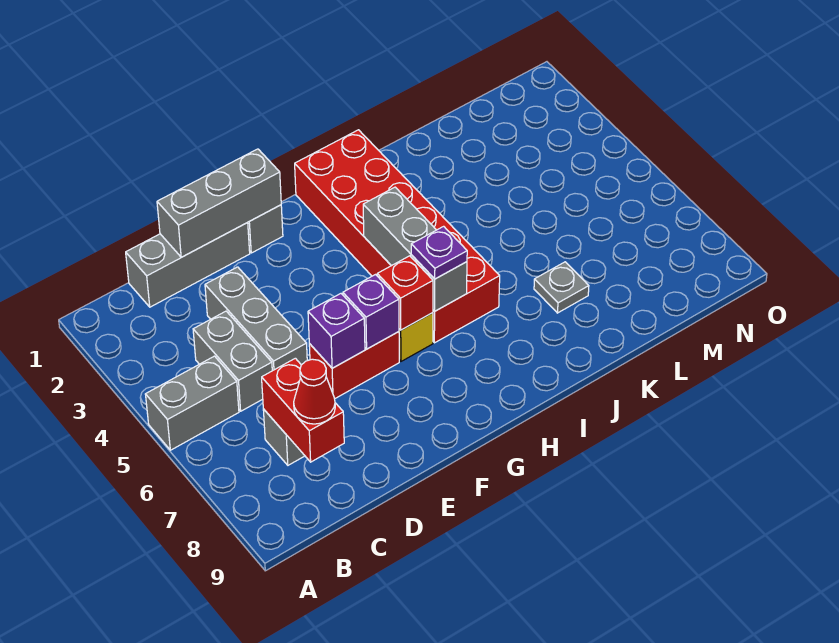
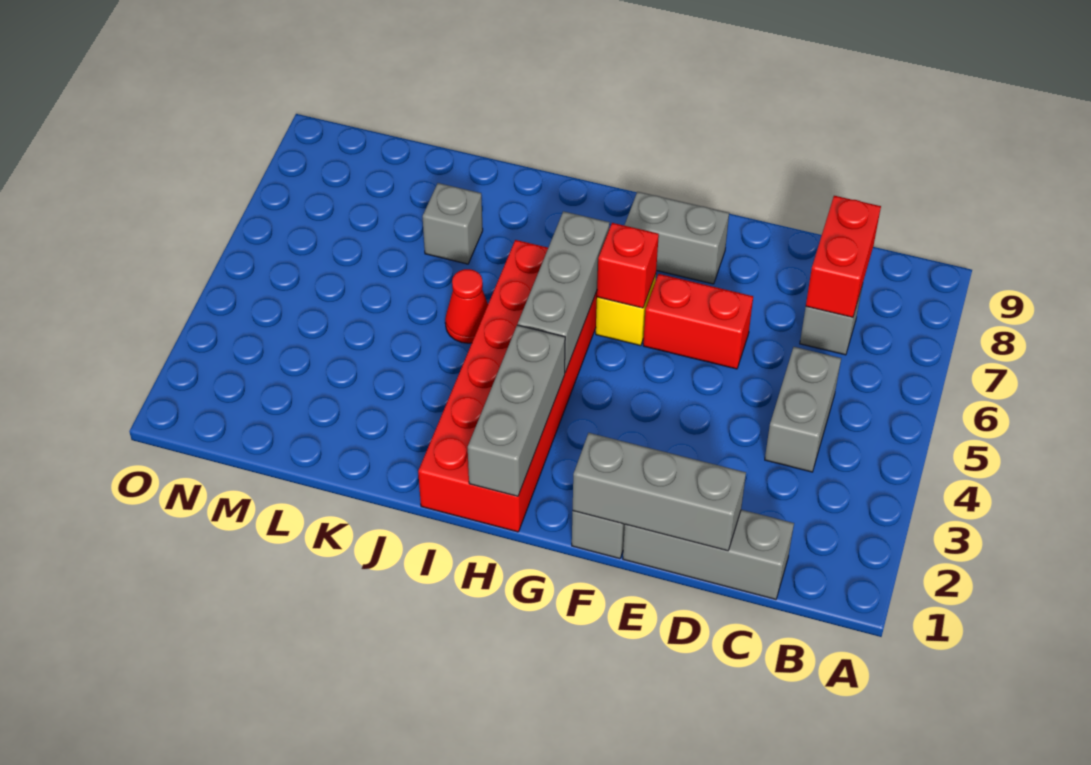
grey brick A5:B5 level 1 -> grey brick F8:G8 level 1
red cone C8 level 3 -> red cone J5 level 1
grey brick D3:D5 level 1 -> grey brick H1:H3 level 2
purple brick E6 level 2 -> none
purple brick F6 level 2 -> none
purple plate H6 level 3 -> none
grey plate K7 level 1 -> grey brick K7 level 1

